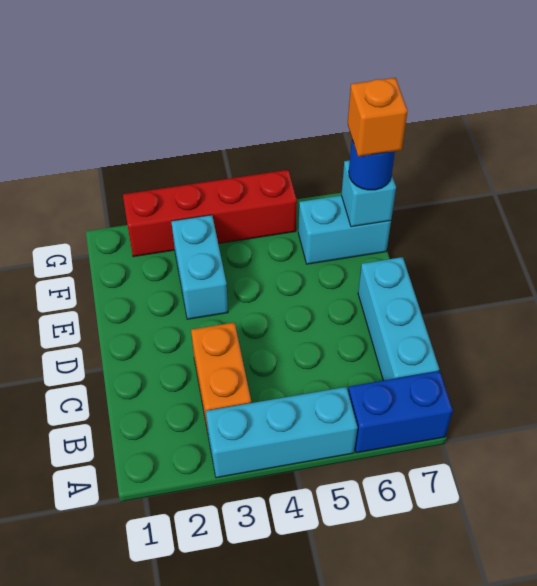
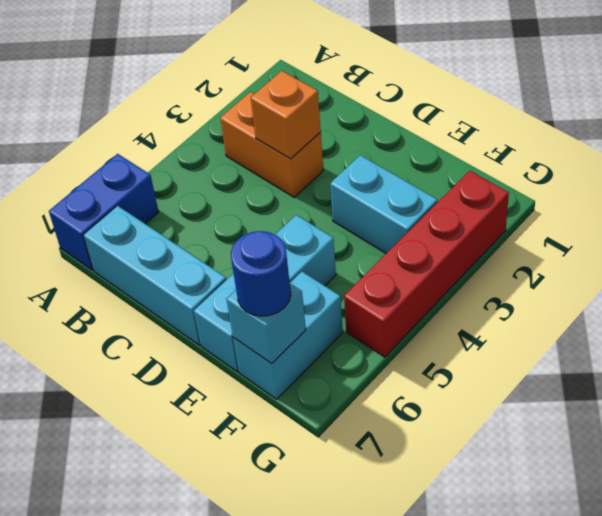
cyan brick A3:A5 level 1 -> cyan brick E5:E7 level 1
orange brick F7 level 4 -> orange brick C3 level 2

